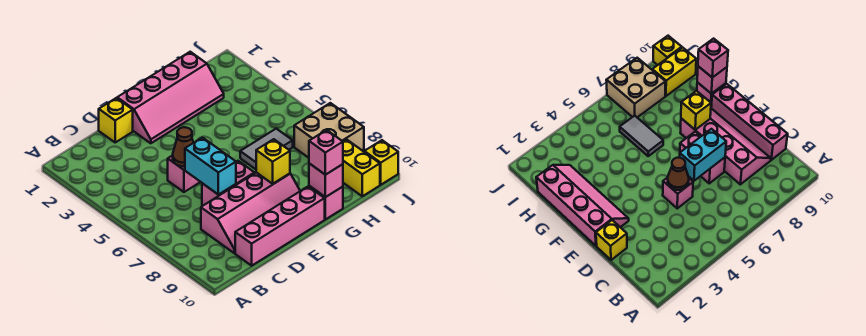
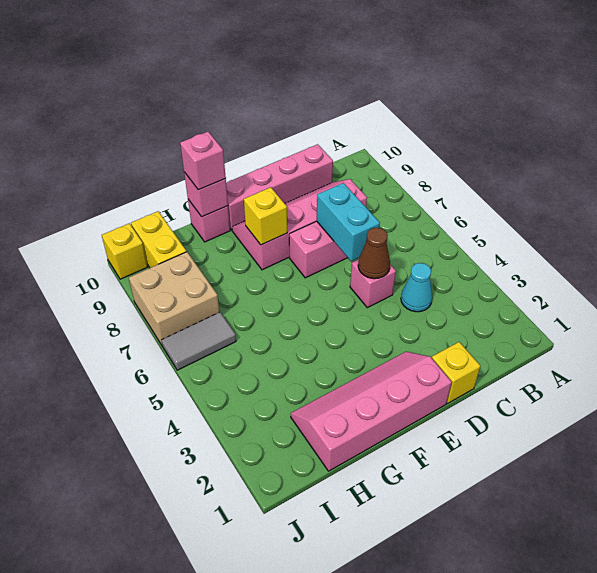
none -> cyan cone C4 level 1
grey tile G6:H6 level 1 -> grey tile I6:J6 level 1

